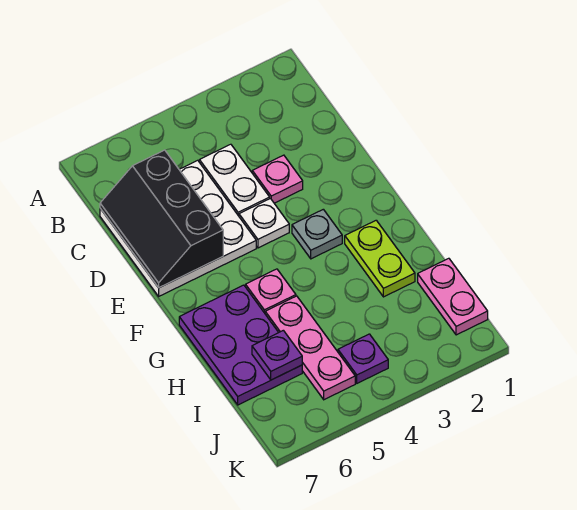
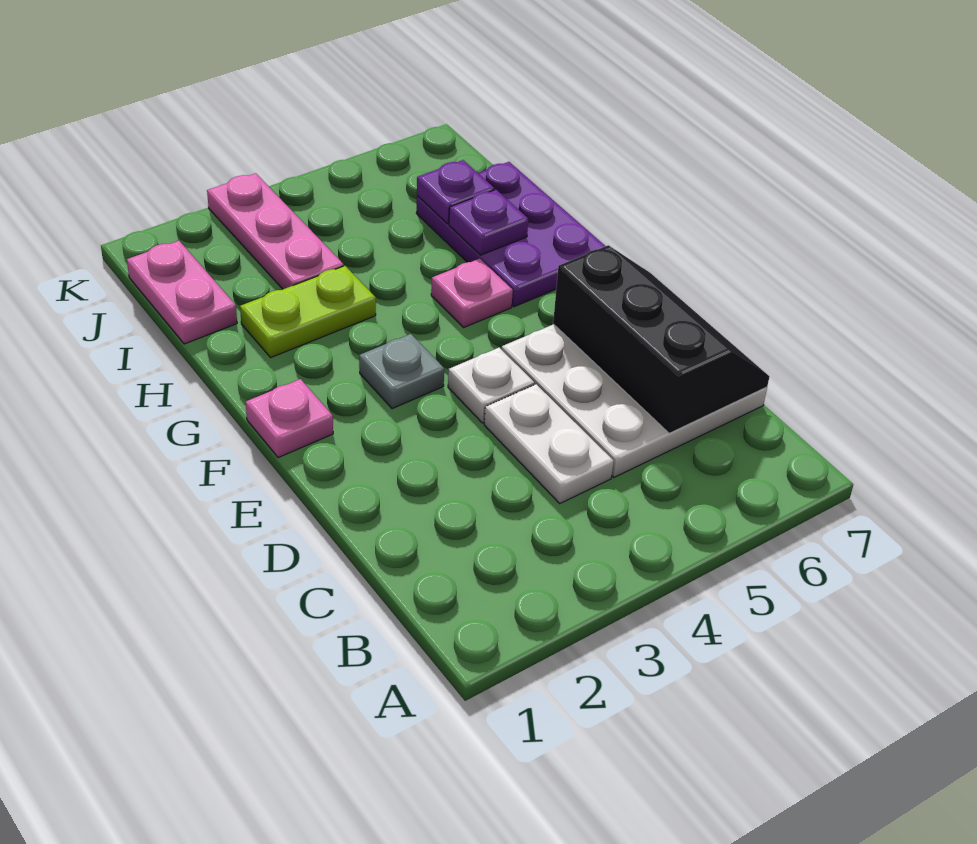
pink plate D3 level 1 -> pink plate F1 level 1
lime plate G2:H2 level 1 -> lime plate H2:H3 level 1
pink plate H5:J5 level 1 -> pink plate I3:K3 level 1
purple plate J4 level 1 -> purple plate H6 level 2

